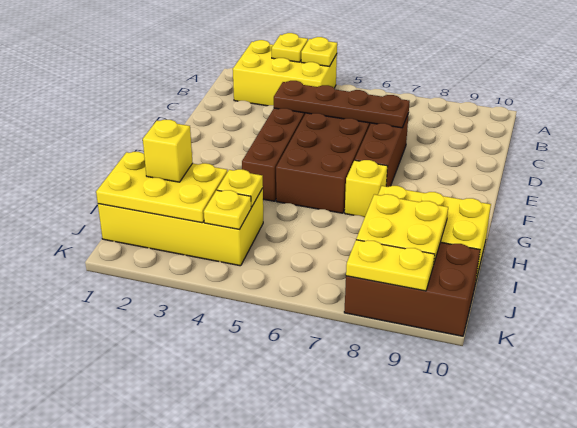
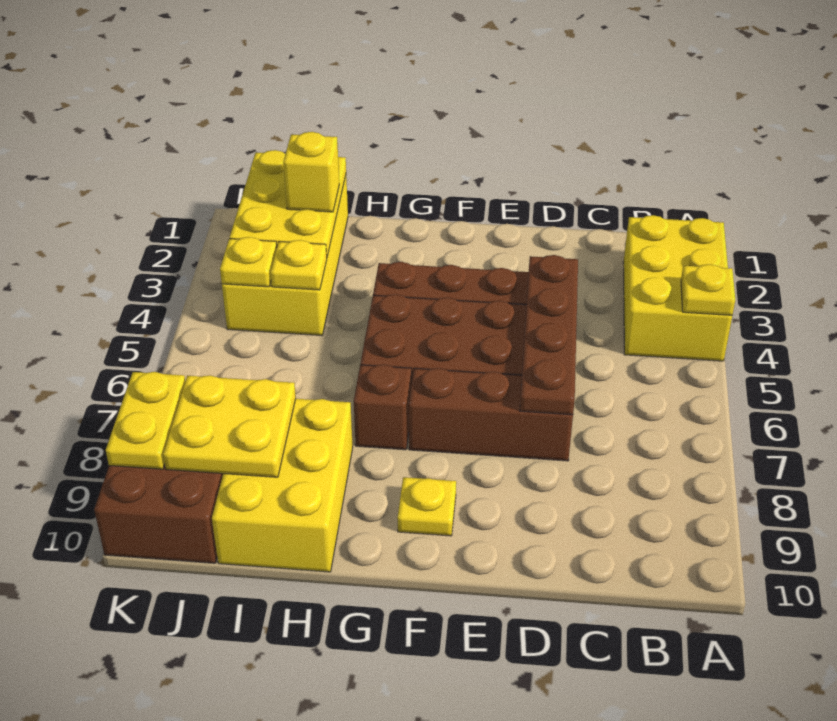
yellow plate A3 level 2 -> yellow plate F9 level 1
yellow brick G7 level 1 -> brown brick G7 level 1

